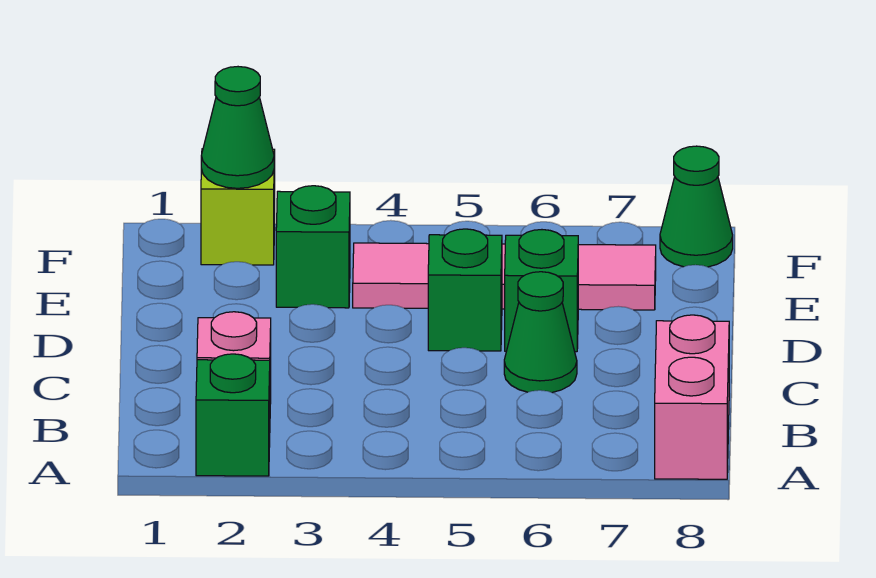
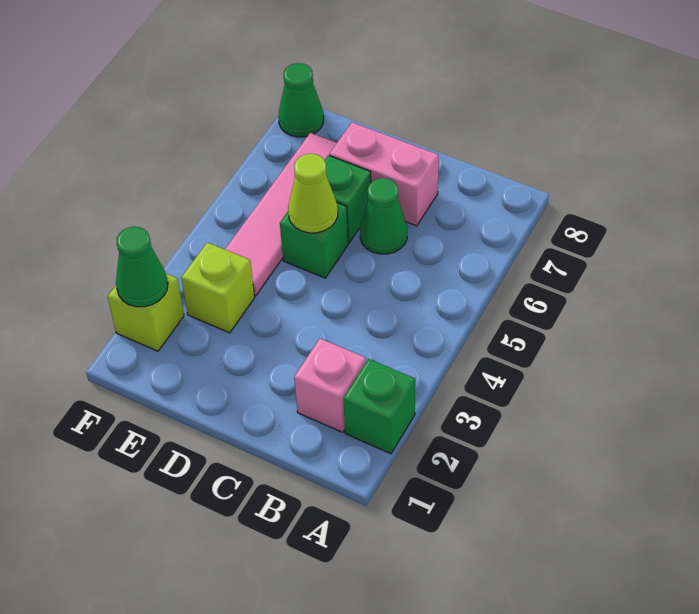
pink brick A8:B8 level 1 -> pink brick C7:D7 level 1
none -> lime cone D5 level 2
green brick E3 level 1 -> lime brick E3 level 1

